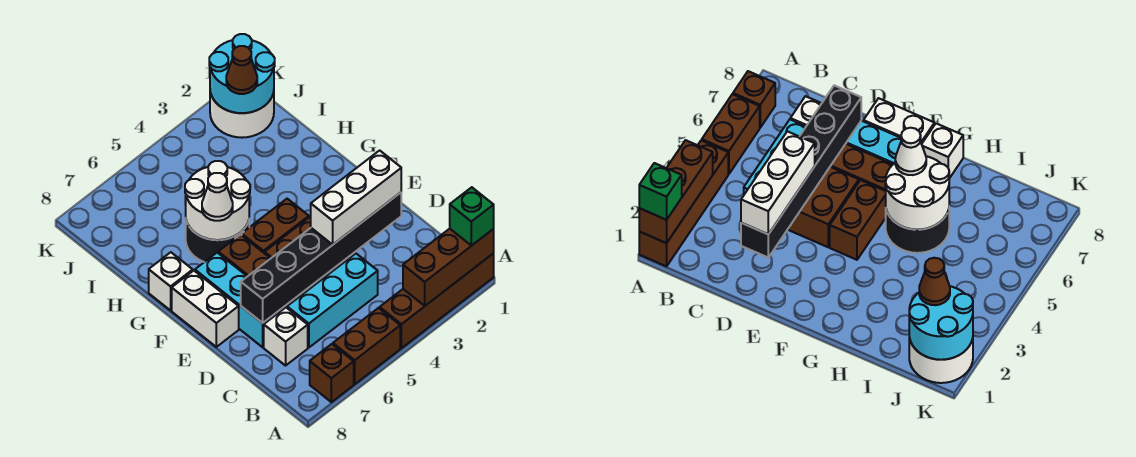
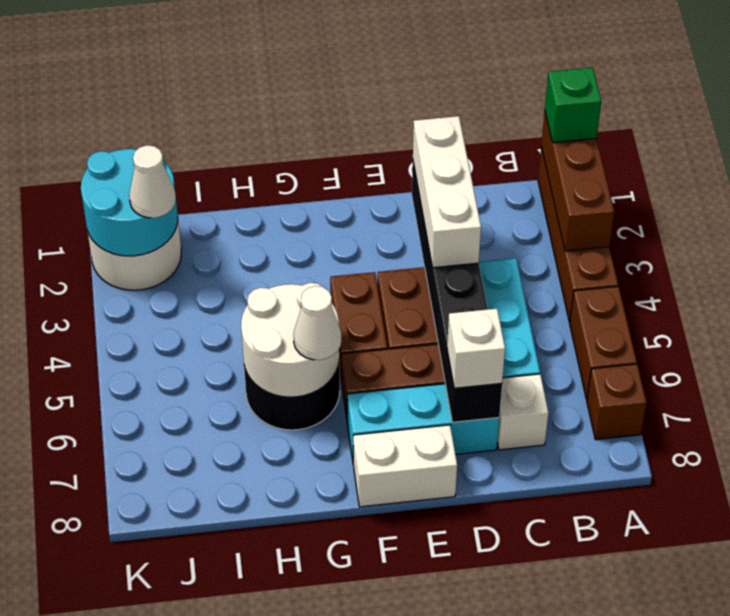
white brick G8 level 1 -> white brick D7 level 3
brown cone J2 level 3 -> white cone J2 level 3

